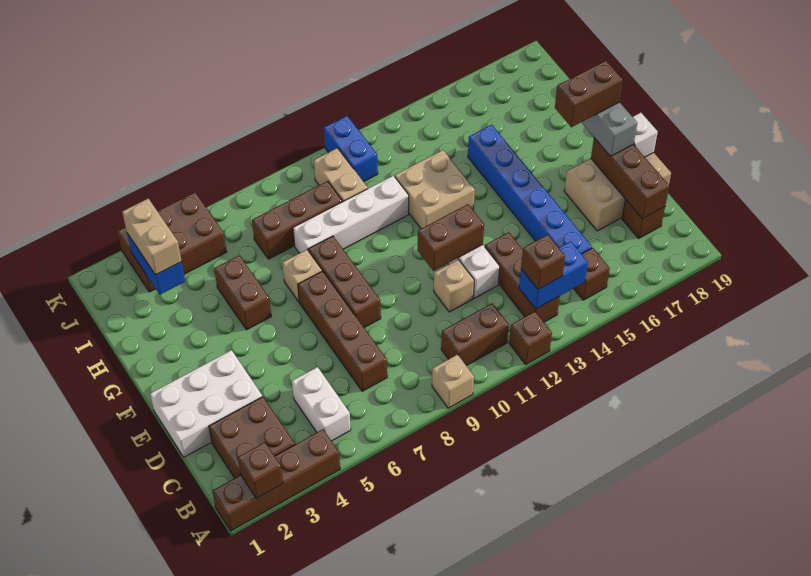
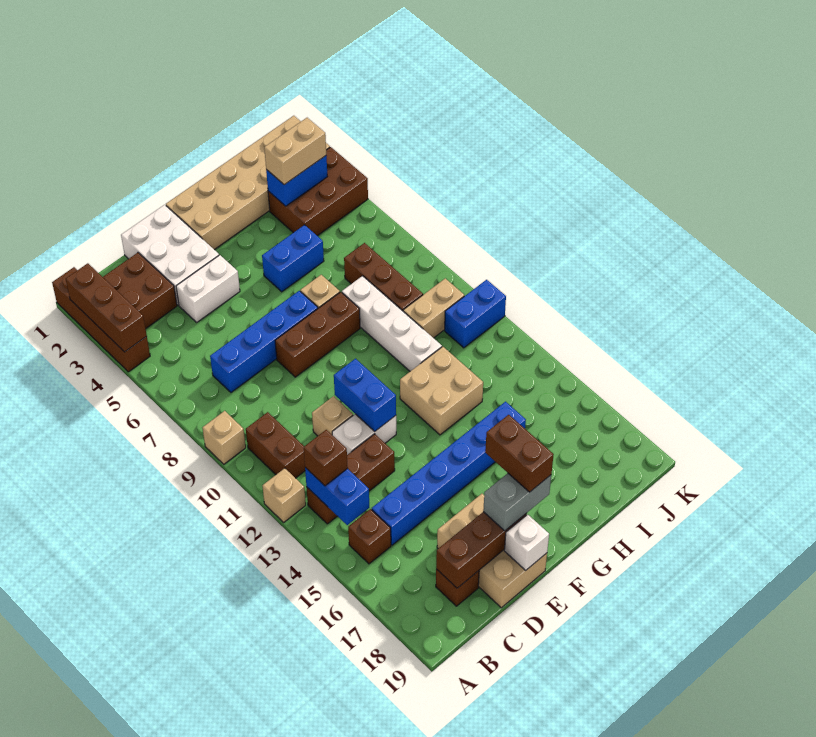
brown brick A2 level 2 -> brown brick A2:A4 level 2
brown brick A12 level 1 -> tan brick A12 level 1
white brick B5:C5 level 1 -> white brick D4:E4 level 1
brown brick C7:F7 level 1 -> blue brick C7:F7 level 1
brown brick E11:E12 level 2 -> blue brick E11:E12 level 2
none -> tan brick F1:K2 level 1
brown brick G5:H5 level 1 -> blue brick G5:H5 level 1
brown brick J3:K5 level 1 -> brown brick I3:K4 level 1

